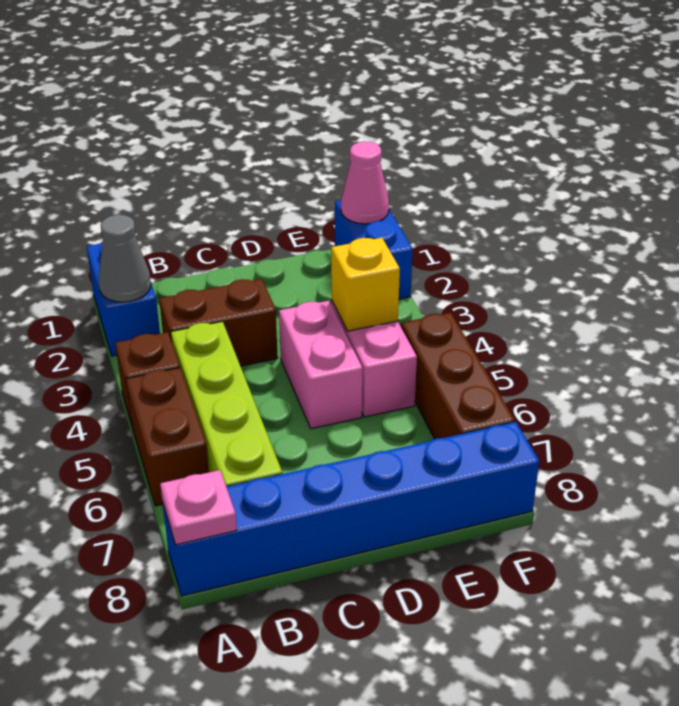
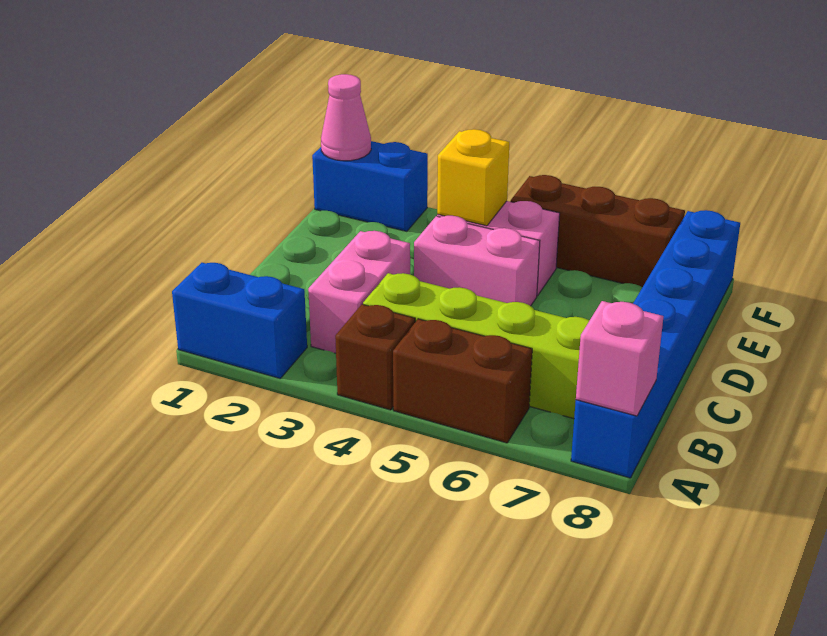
grey cone A2 level 2 -> none
pink plate A8 level 2 -> pink brick A8 level 2
brown brick B3:C3 level 1 -> pink brick B3:C3 level 1

